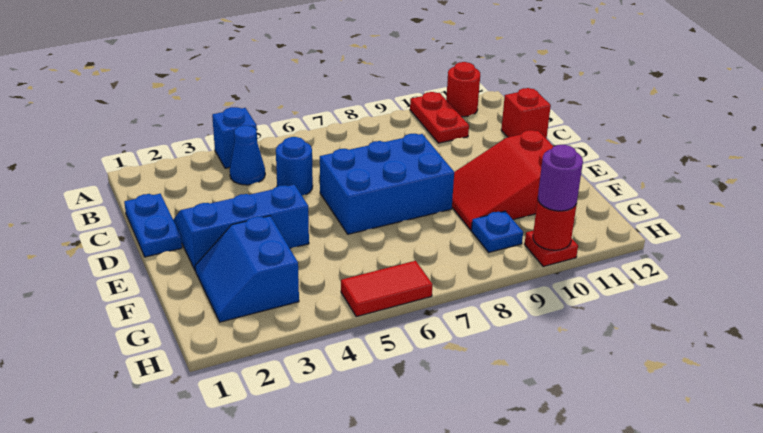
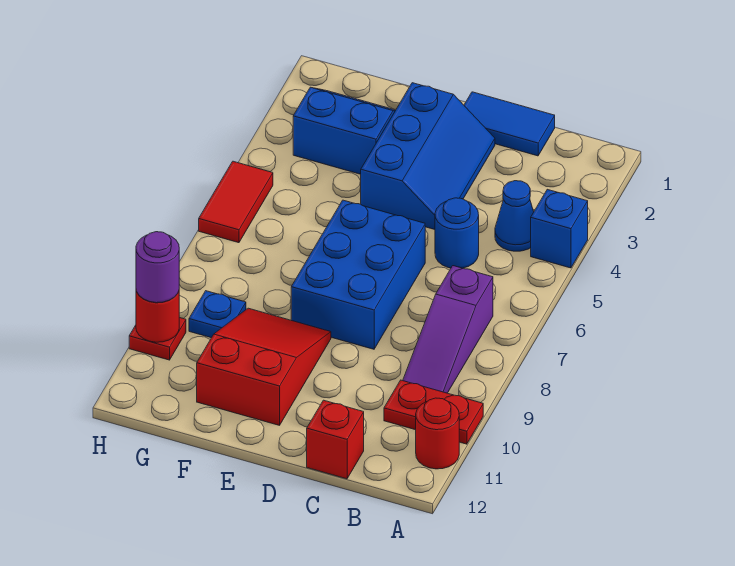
none -> purple slope B7:B9 level 1 top 7
blue plate C1:D1 level 1 -> blue tile C1:D1 level 1

